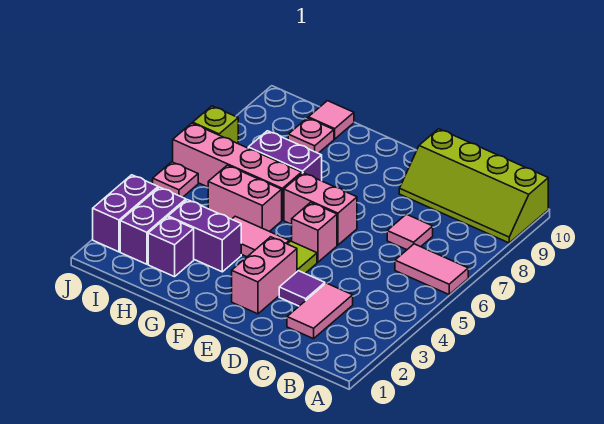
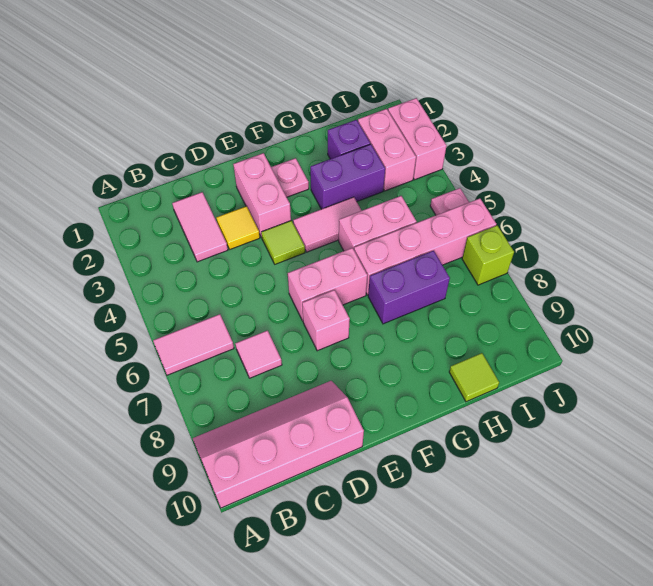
lime slope A9:D10 level 1 top 10 -> pink slope A9:D10 level 1 top 10
purple tile D3 level 1 -> yellow tile D3 level 1
pink brick E5 level 1 -> pink brick E7 level 1
pink plate H9 level 1 -> pink plate F2 level 1
pink tile H10 level 1 -> lime tile H10 level 1
purple brick I2:I3 level 1 -> pink brick I2:I3 level 1
purple brick J2:J3 level 1 -> pink brick J2:J3 level 1

